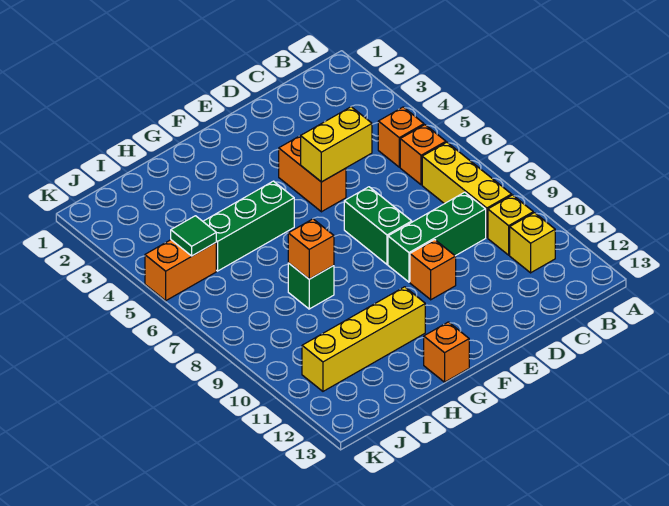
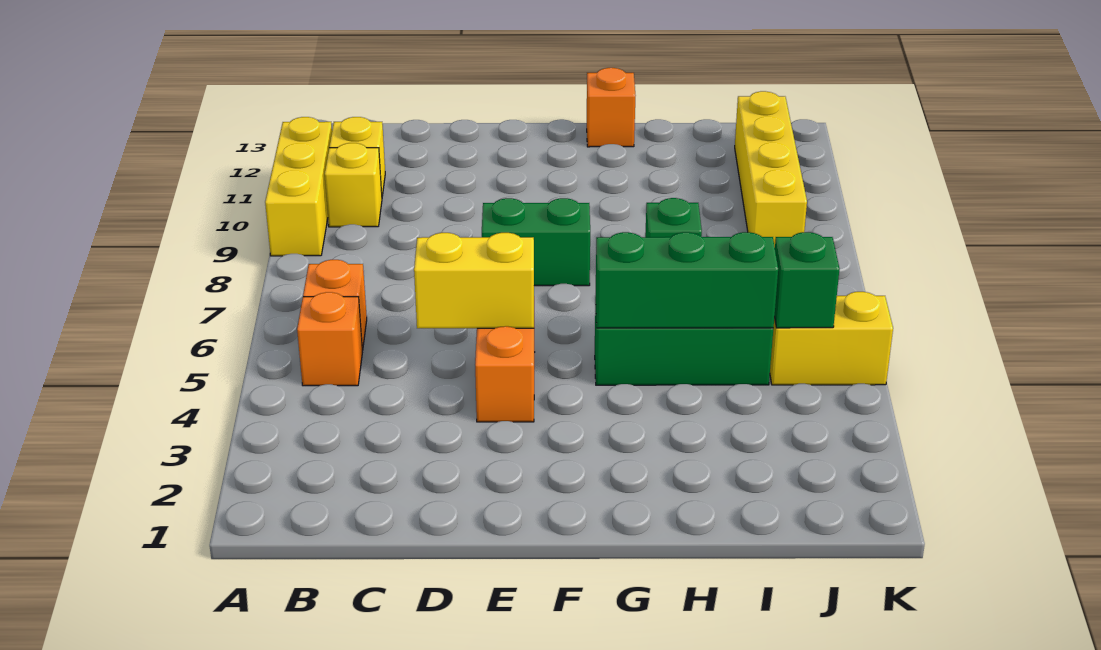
yellow brick B7:B9 level 1 -> yellow brick A9:A11 level 1
green brick C9:E9 level 1 -> green brick G5:I5 level 2
green brick E7:E8 level 1 -> green brick E8:F8 level 1
orange brick E10 level 1 -> none
yellow brick G11:J11 level 1 -> yellow brick J9:J12 level 1
orange brick H8 level 2 -> none
orange brick J5:K5 level 1 -> yellow brick J5:K5 level 1
green tile J5 level 2 -> green brick J5 level 2

